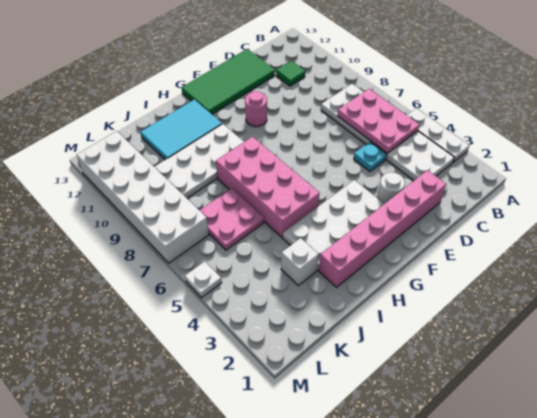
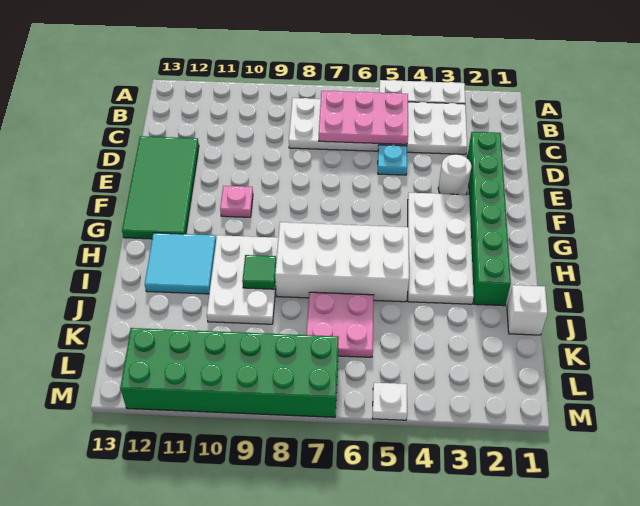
green tile C11 level 1 -> green tile I9 level 2
pink brick D2:I2 level 1 -> green brick D2:I2 level 1
pink round brick F10 level 1 -> pink plate F10 level 1
pink brick H5:I8 level 1 -> white brick H5:I8 level 1
white plate H9:K10 level 1 -> white plate H9:J10 level 1
cyan tile H11:J12 level 1 -> cyan tile H11:I12 level 1
white brick J3 level 1 -> white brick J1 level 1
white brick L7:M12 level 1 -> green brick L7:M12 level 1

